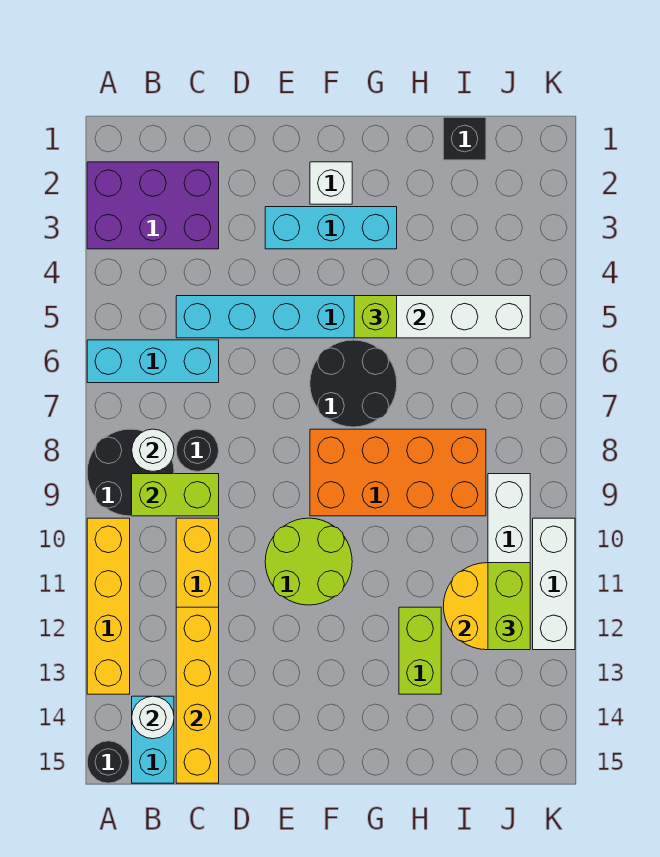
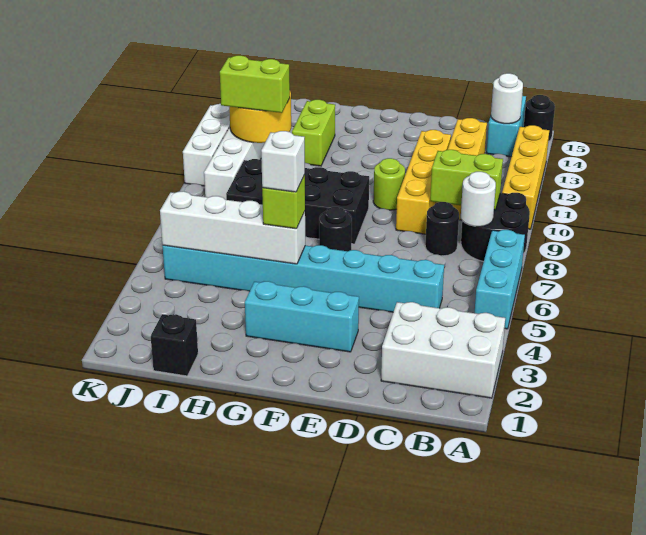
purple brick A2:C3 level 1 -> white brick A2:C3 level 1
cyan brick A6:C6 level 1 -> cyan brick A5:A7 level 1
yellow brick C12:C15 level 2 -> yellow brick D9:D12 level 1
lime round brick E10:F11 level 1 -> lime round brick E10 level 1
white brick F2 level 1 -> white brick G5 level 4
black round brick F6:G7 level 1 -> black round brick F7 level 1
orange brick F8:I9 level 1 -> black brick F8:I9 level 1
lime brick J11:J12 level 3 -> lime brick I11:J11 level 3

